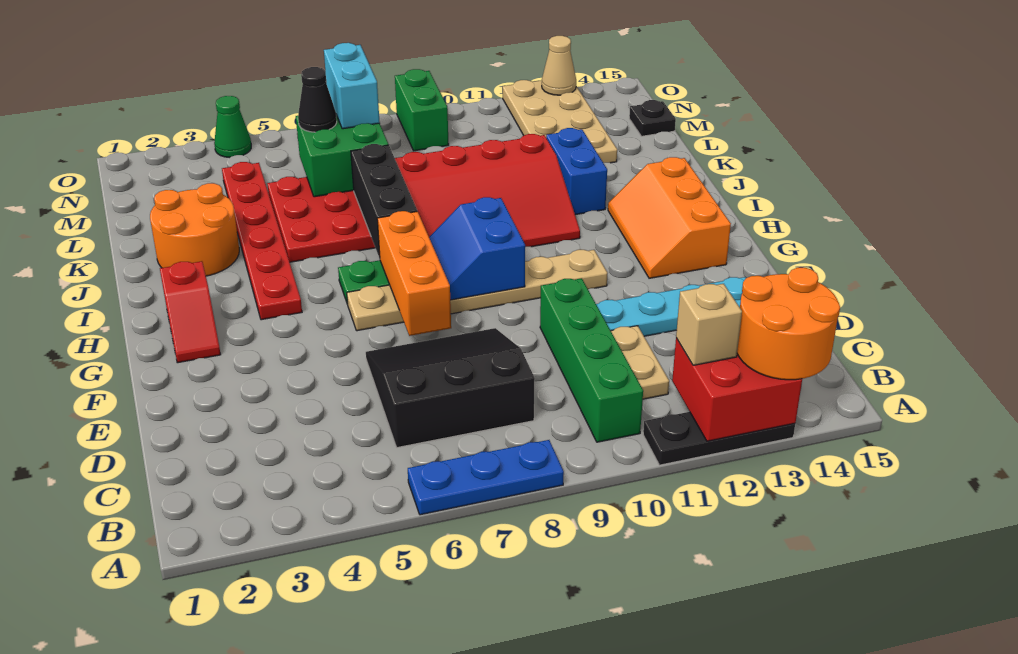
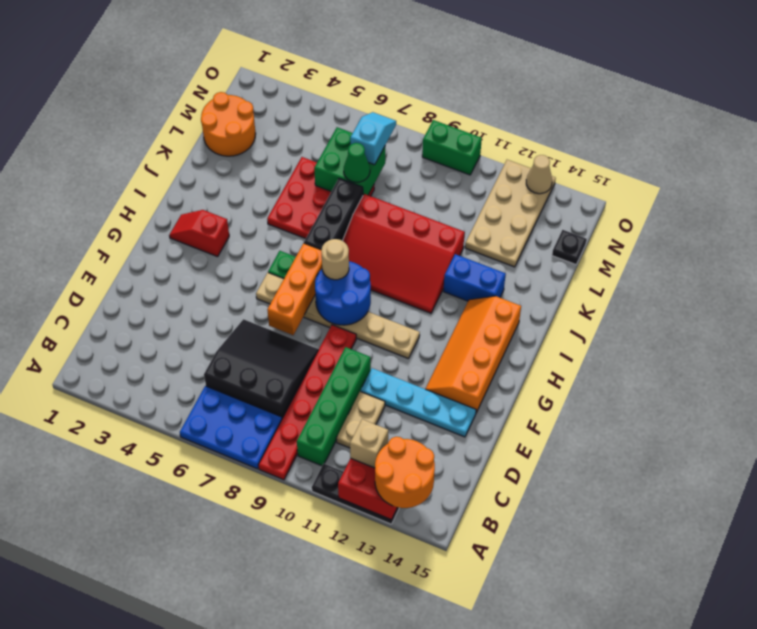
blue plate A6:A8 level 1 -> blue plate A6:B8 level 1
red slope G2:H2 level 1 top H -> red slope H2:H3 level 1 top 3
blue slope G8:H9 level 2 top 9 -> blue round brick G8:H9 level 2
orange slope G13:I14 level 1 top 14 -> orange slope F13:I14 level 1 top 14
red plate H4:M4 level 1 -> red plate A9:F9 level 1
none -> tan round brick H8 level 3
orange round brick J2:K3 level 1 -> orange round brick L1:M2 level 1
blue brick J12:K12 level 1 -> blue brick J12:J13 level 1
black cone M6 level 3 -> none
cyan brick M7:N7 level 3 -> cyan slope M7:N7 level 3 top M
green brick N9:O9 level 1 -> green brick O9:O10 level 1
green cone O4 level 1 -> green cone L7 level 3

